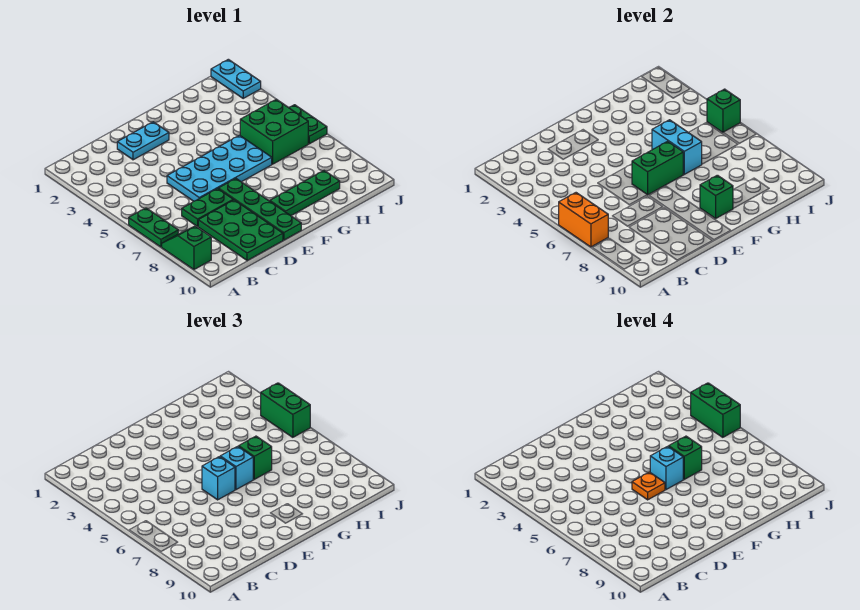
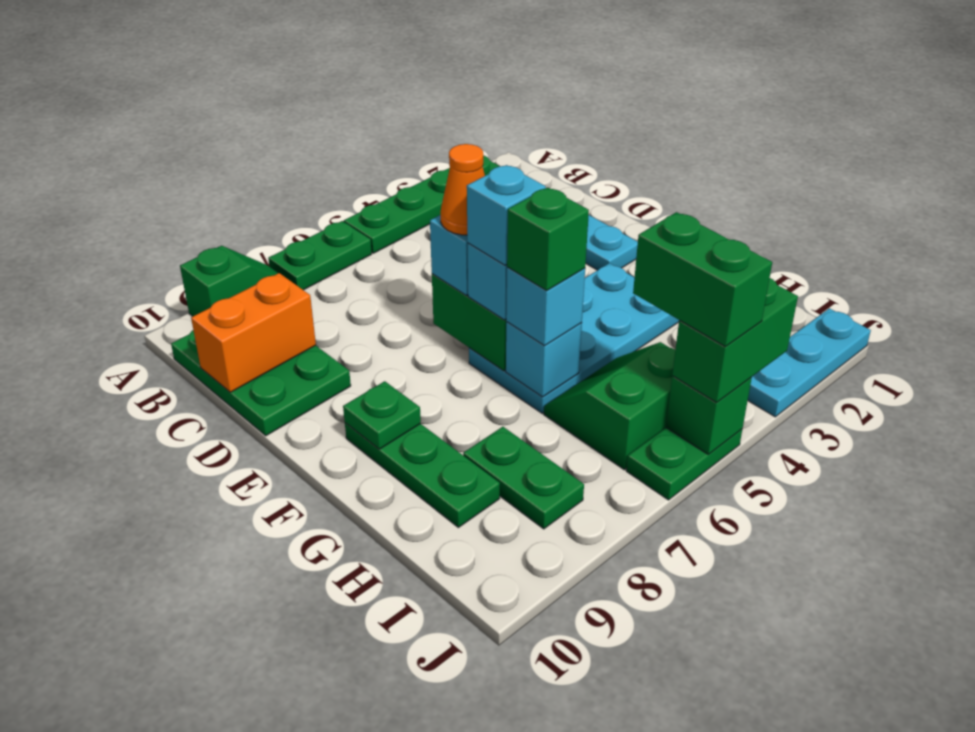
orange brick A6:A7 level 2 -> orange brick C9:C10 level 2
green plate C7:D7 level 1 -> green plate H8:I8 level 1
green plate C8:D10 level 1 -> green plate B9:D10 level 1
cyan plate D5:G6 level 1 -> cyan plate F3:G6 level 1
orange plate E6 level 4 -> orange cone E6 level 4
green plate E7:E10 level 1 -> green plate A2:A5 level 1
green brick F9 level 2 -> green plate F9 level 2
cyan brick G5:G6 level 2 -> cyan brick G6 level 2
green brick G6 level 3 -> cyan brick G6 level 3
green brick H5:I6 level 1 -> green slope H5:I6 level 1 top I
cyan plate J1:J2 level 1 -> cyan plate J1:J3 level 1
green brick J4:J5 level 4 -> green brick I5:J5 level 4

